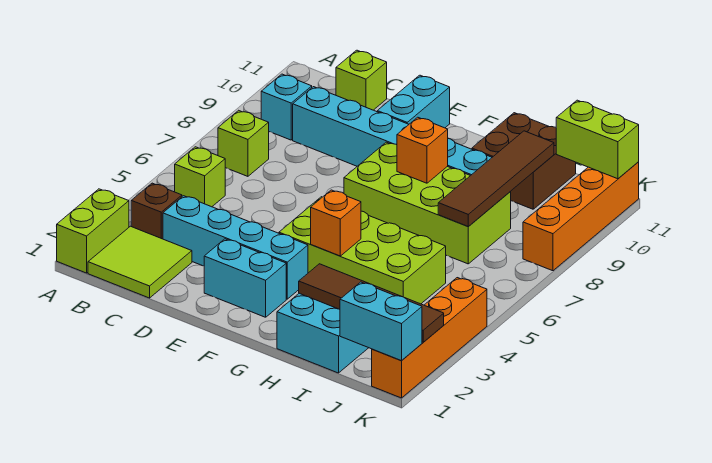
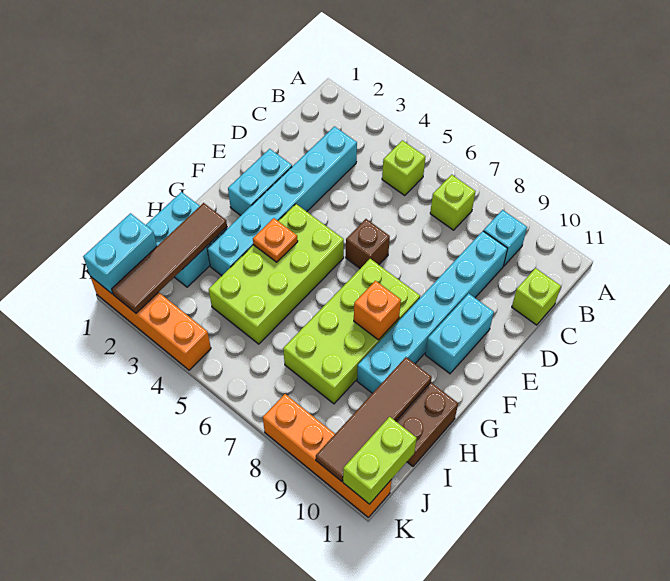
lime brick A1:A2 level 1 -> none
lime tile B1:C2 level 1 -> none
brown brick B3 level 1 -> brown brick E6 level 1
cyan brick C3:F3 level 1 -> cyan brick C3:H3 level 1
cyan brick E10:E11 level 1 -> cyan brick E10:F10 level 1
orange brick G4 level 2 -> orange plate G4 level 2
brown tile I7:I10 level 2 -> brown tile H10:K10 level 2

